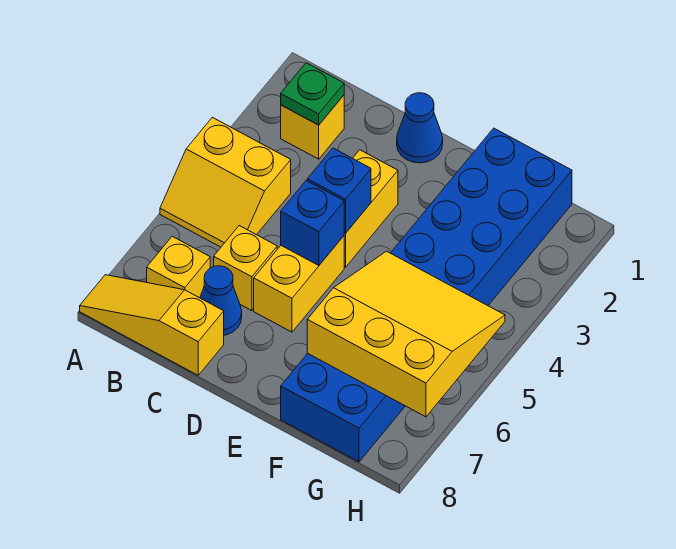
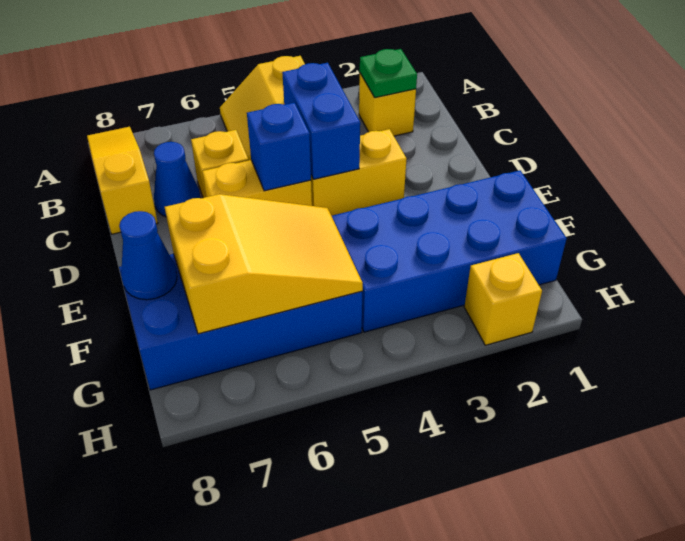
yellow brick B7 level 1 -> yellow brick H2 level 1
blue cone D1 level 1 -> blue cone F8 level 2
blue brick D4 level 2 -> blue brick C4:D4 level 2
yellow slope F5:H7 level 2 top 7 -> yellow slope F5:G7 level 2 top 7

